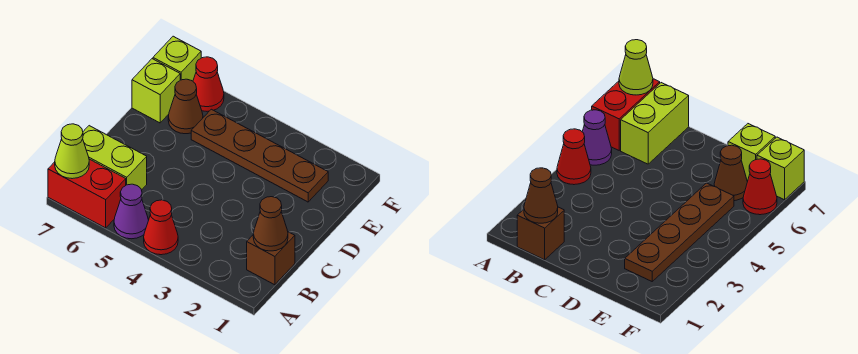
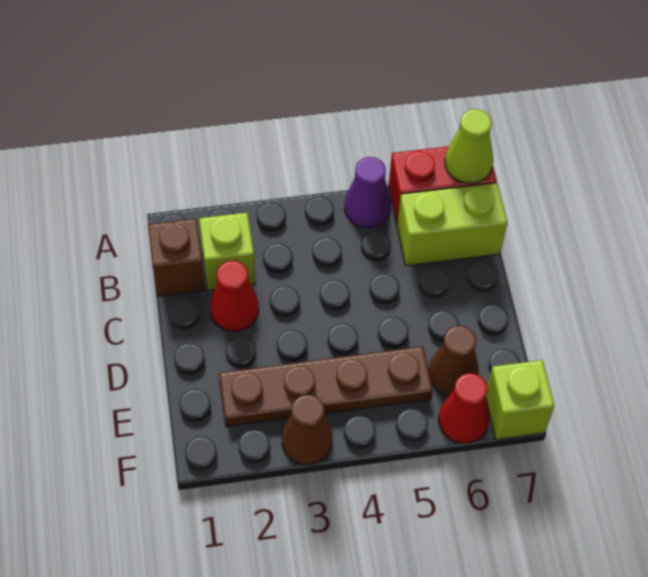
red cone A4 level 1 -> red cone C2 level 1
brown cone B1 level 2 -> brown cone F3 level 1
lime brick E7 level 1 -> lime brick B2 level 1

